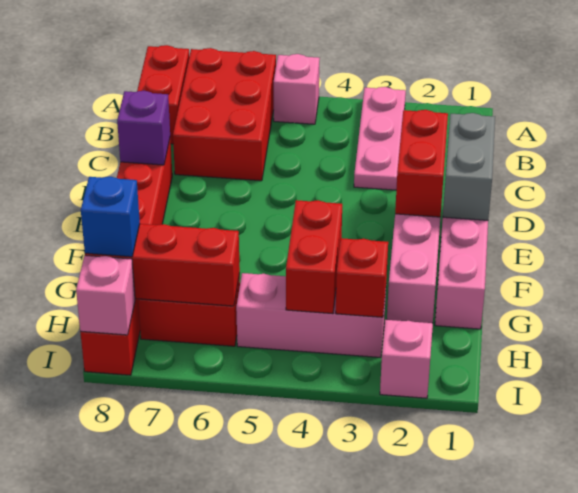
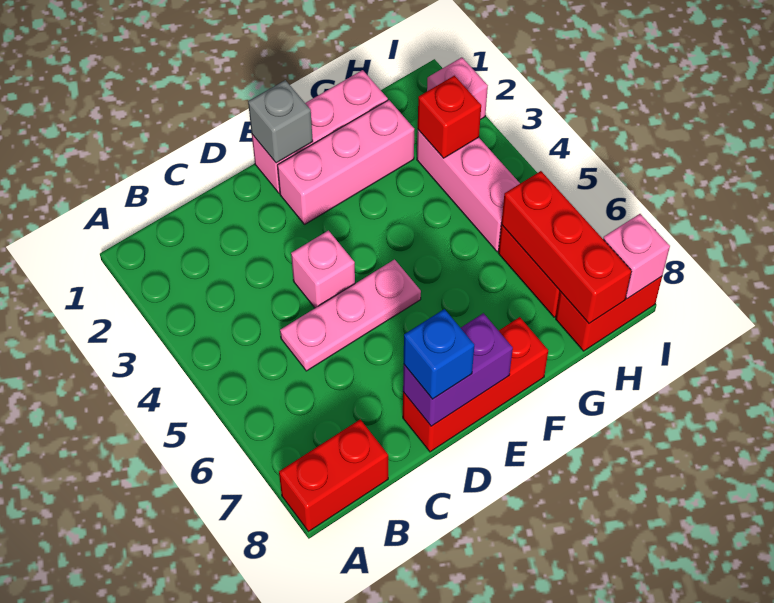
pink plate A3:C3 level 1 -> pink plate C5:E5 level 1
pink brick A5 level 1 -> pink brick D4 level 1
red brick A6:C7 level 1 -> none
grey brick D1:E1 level 2 -> grey brick E1 level 2
red brick D2:E2 level 2 -> none
purple brick D8 level 2 -> purple brick D8:E8 level 2
red brick G4:H4 level 2 -> none
blue brick H8 level 3 -> blue brick D8 level 3

